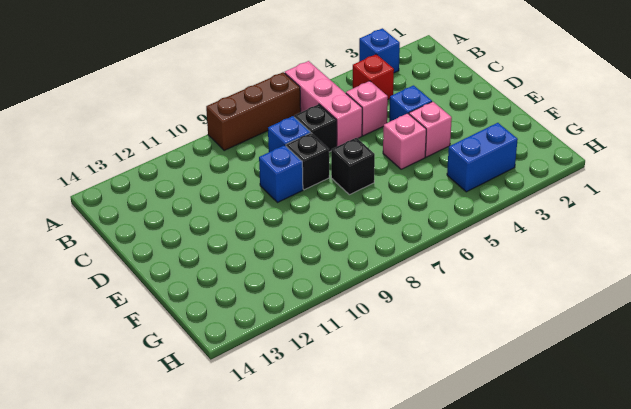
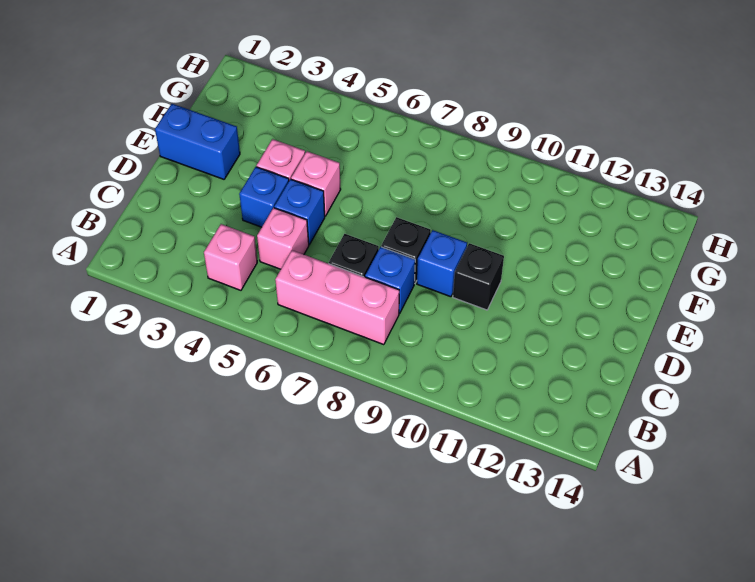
blue brick A3 level 1 -> blue brick D5 level 1
pink brick A6:C6 level 1 -> pink brick B6:B8 level 1
brown brick A7:A9 level 1 -> none
red brick B4 level 1 -> pink brick B4 level 1
black brick E7 level 1 -> black brick D10 level 1
blue brick G3:G4 level 1 -> blue brick E1:E2 level 1

